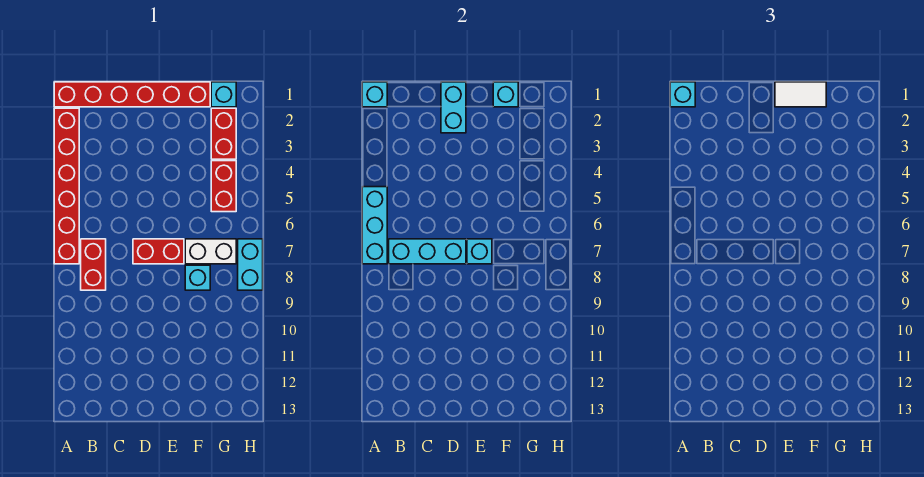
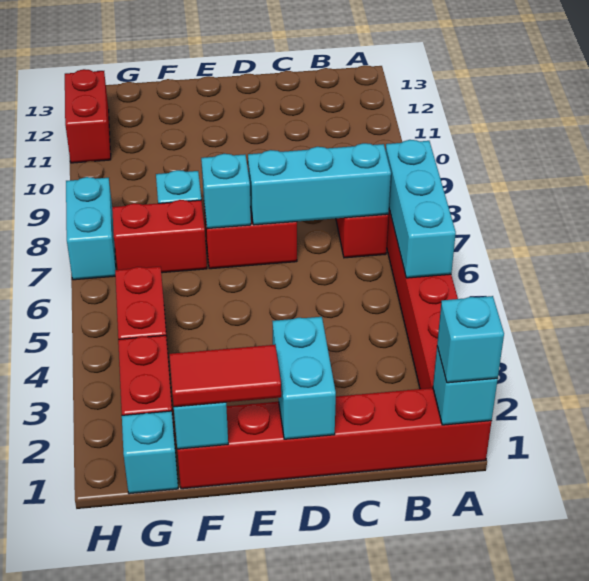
white tile E1:F1 level 3 -> red tile E1:F1 level 3
white brick F7:G7 level 1 -> red brick F7:G7 level 1
none -> red brick H11:H12 level 1

